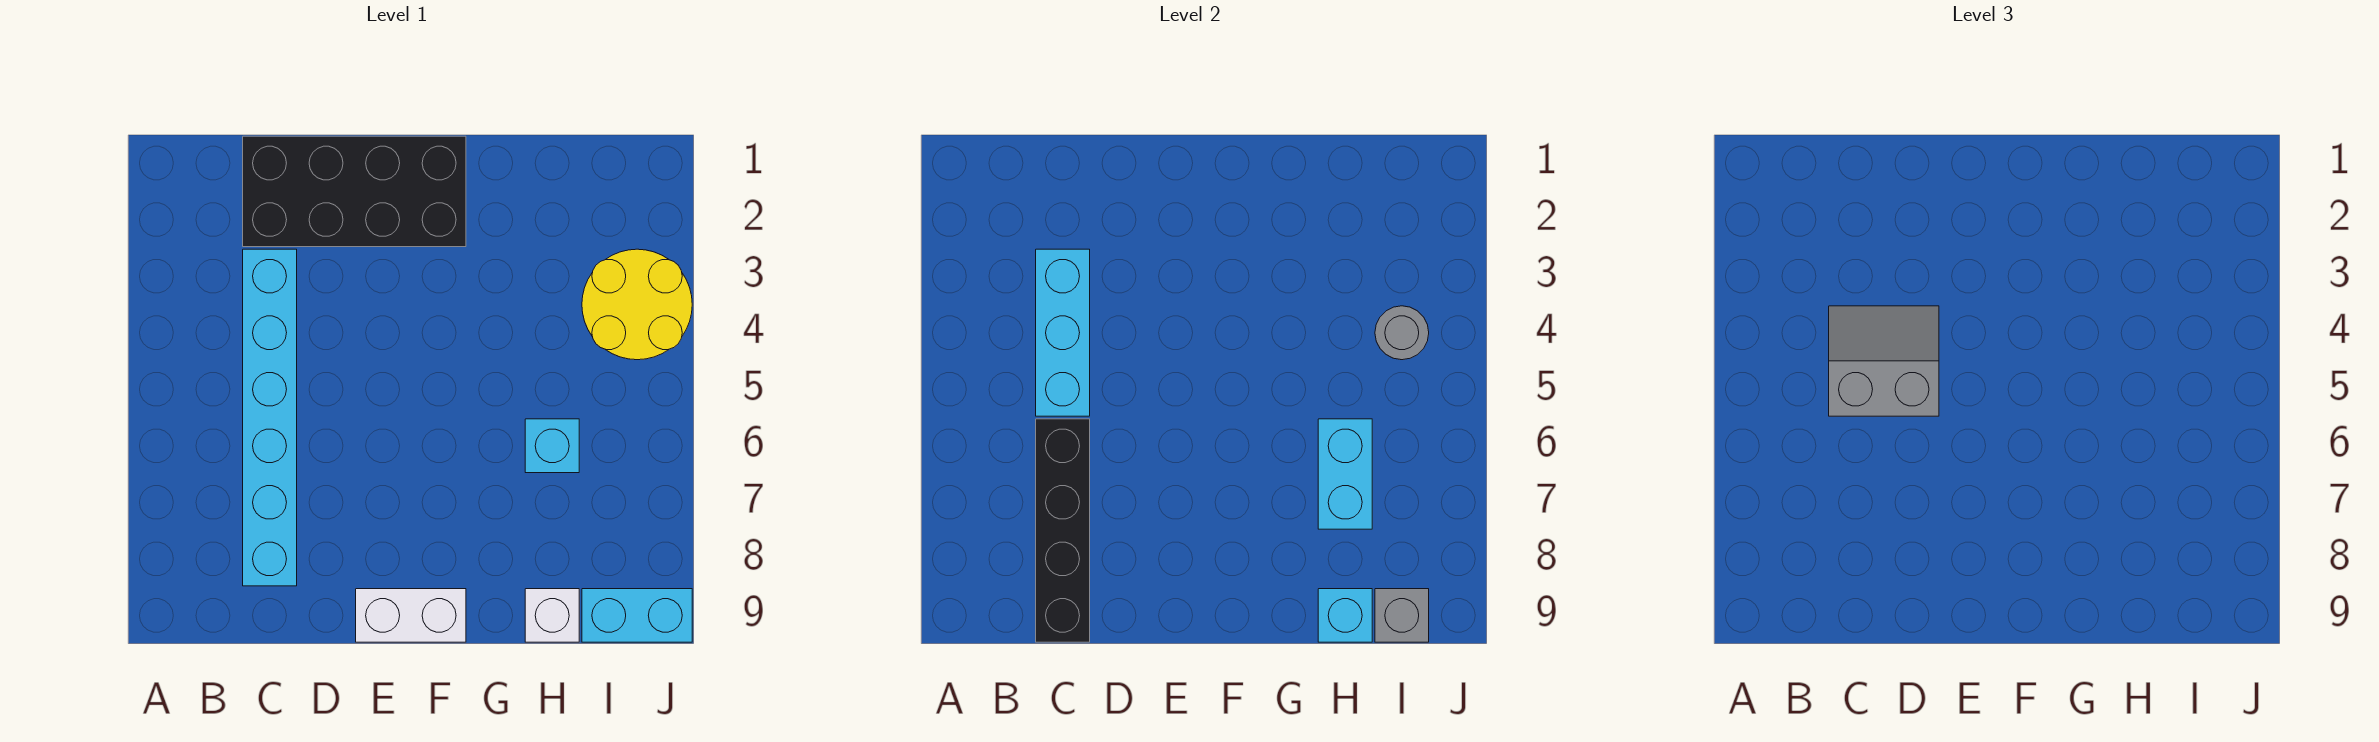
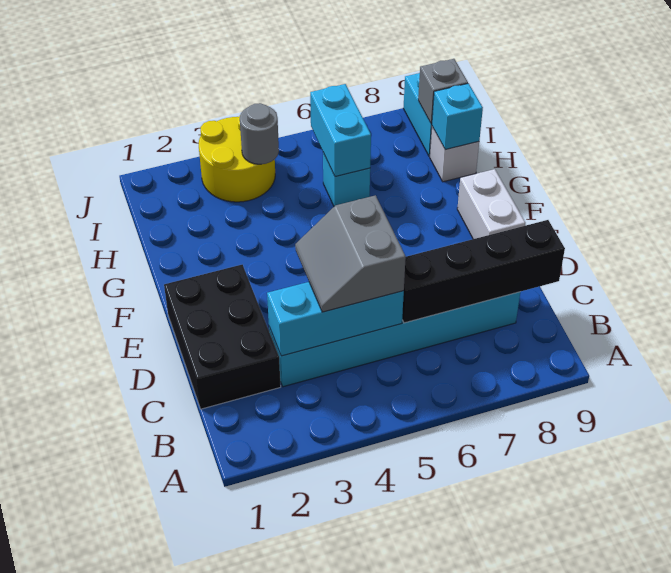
black brick C1:F2 level 1 -> black brick C1:E2 level 1
cyan brick H6:H7 level 2 -> cyan brick H6:I6 level 2

